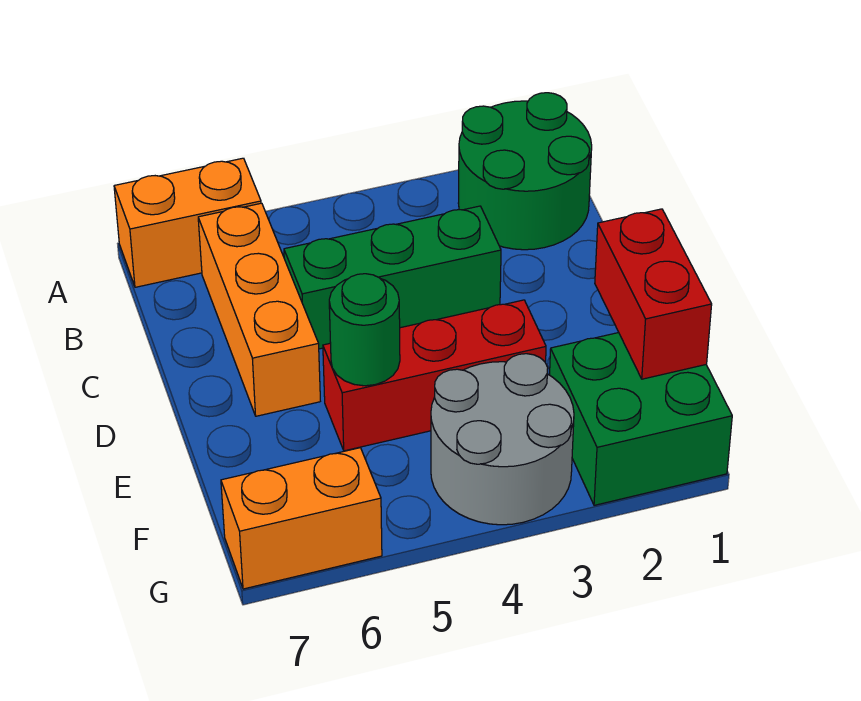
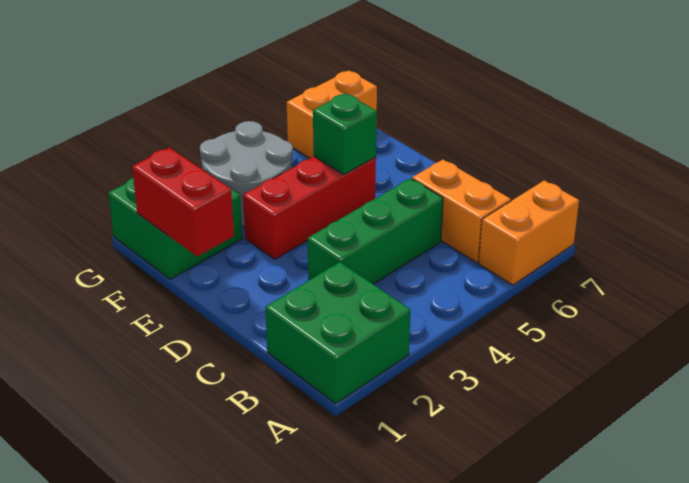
green round brick A1:B2 level 1 -> green brick A1:B2 level 1
orange brick B6:D6 level 1 -> orange brick B6:C6 level 1
green round brick E5 level 2 -> green brick E5 level 2

